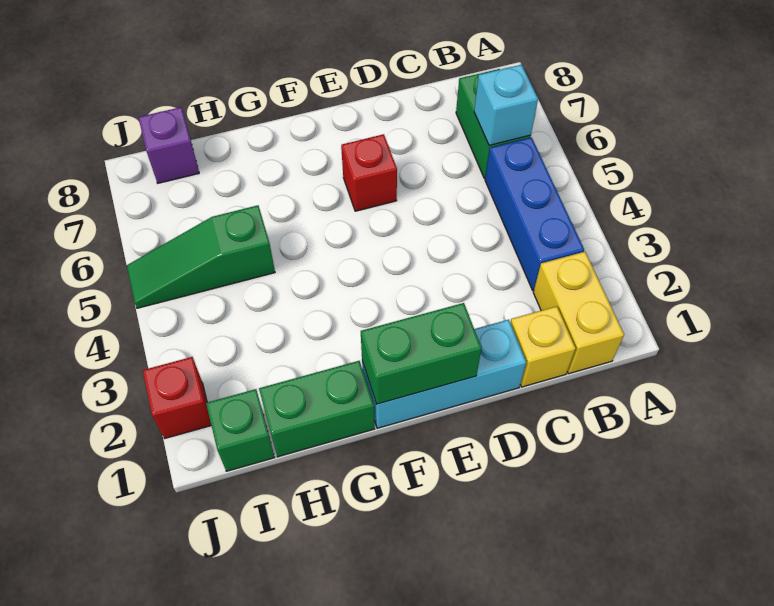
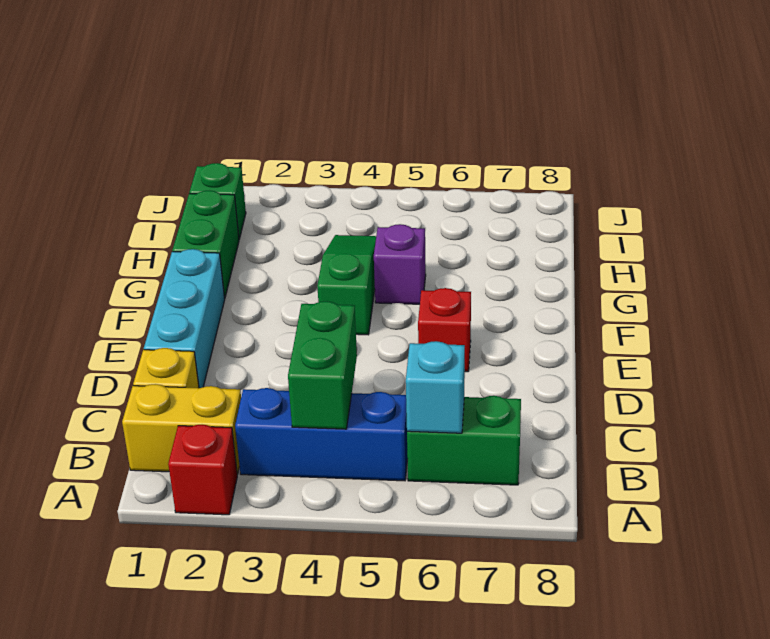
green brick E1:F1 level 2 -> green brick B4:C4 level 2
green slope H5:J5 level 1 top H -> green slope F4:H4 level 1 top F
purple brick I8 level 1 -> purple brick G5 level 1
red brick J2 level 1 -> red brick A2 level 1

